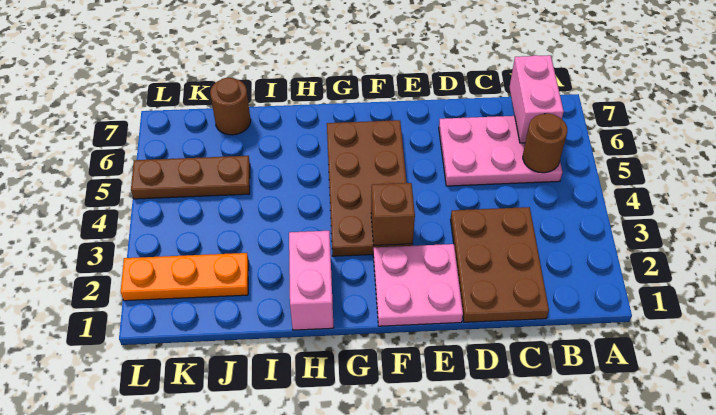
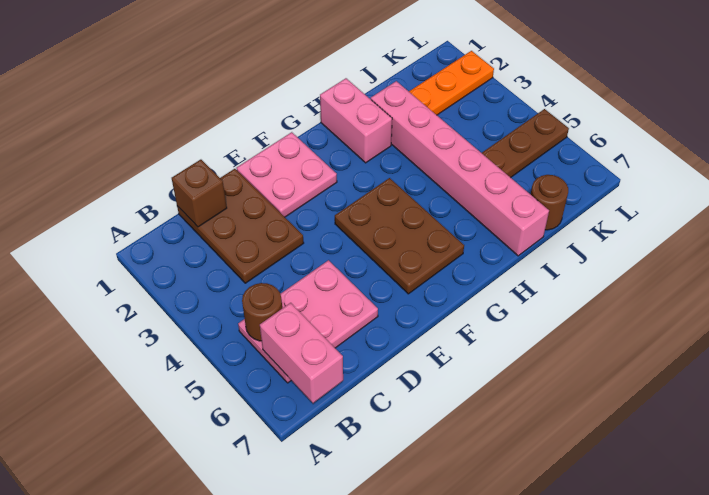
brown plate F3:G6 level 1 -> brown plate F4:G6 level 1
brown brick F3 level 2 -> brown brick C1 level 2
none -> pink brick I2:I7 level 1

